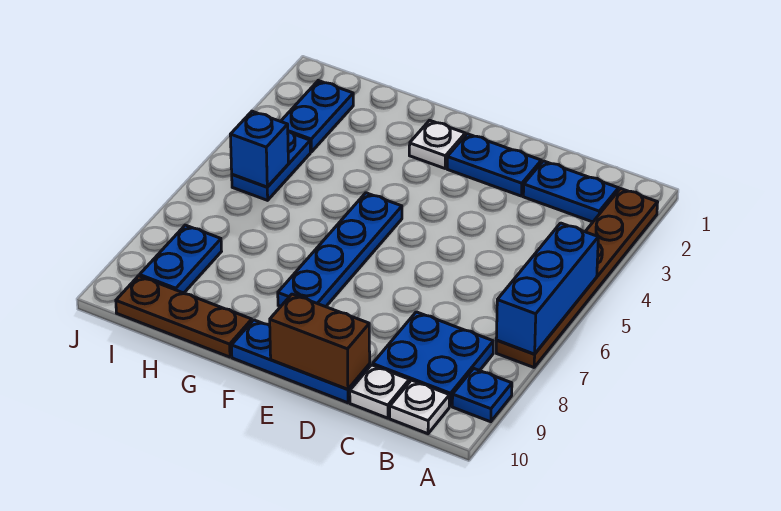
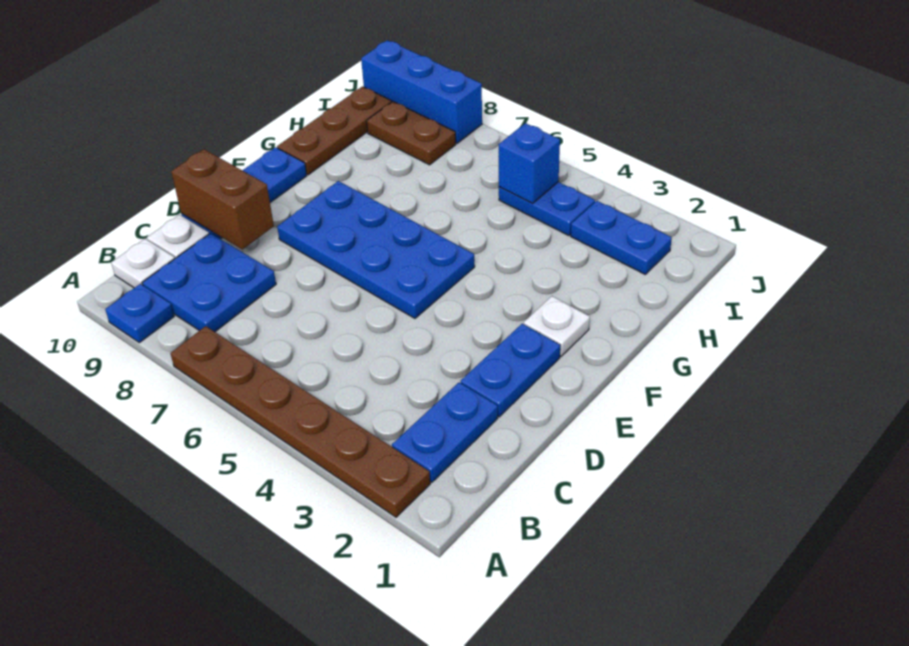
blue brick A5:A7 level 2 -> blue brick J8:J10 level 1
brown brick D10:E10 level 2 -> brown brick D9:D10 level 2
blue plate F5:F8 level 1 -> blue plate E5:F8 level 1
blue plate I8:I9 level 1 -> brown plate I8:I9 level 1

